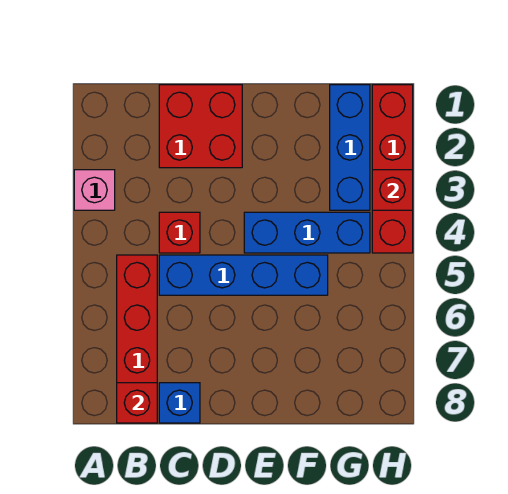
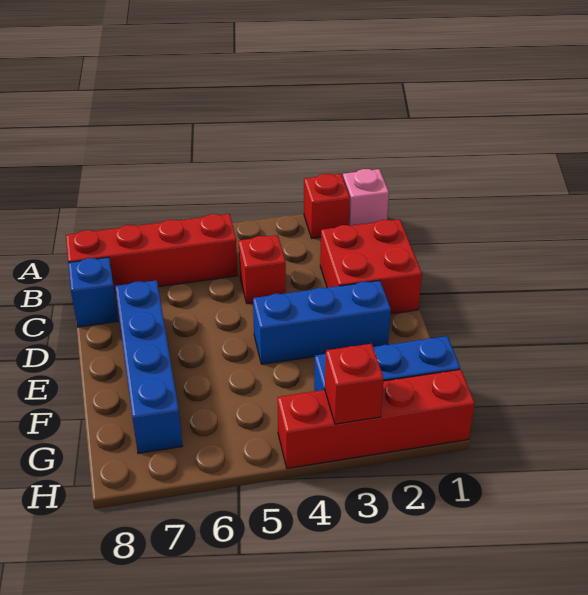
pink brick A3 level 1 -> pink brick A1 level 1
red brick B8 level 2 -> red brick A2 level 1
blue brick C5:F5 level 1 -> blue brick D7:G7 level 1
blue brick E4:G4 level 1 -> blue brick E2:E4 level 1

